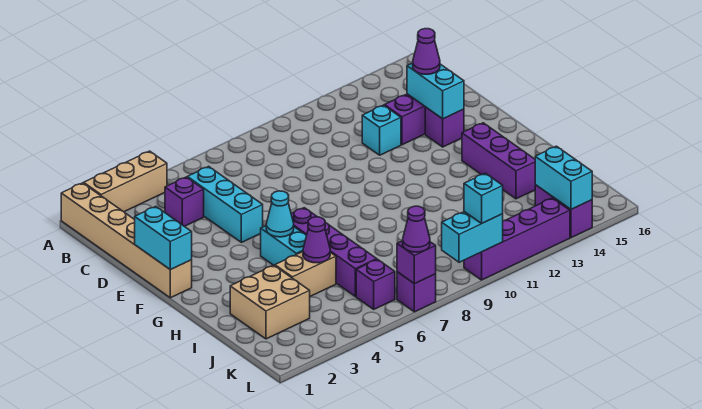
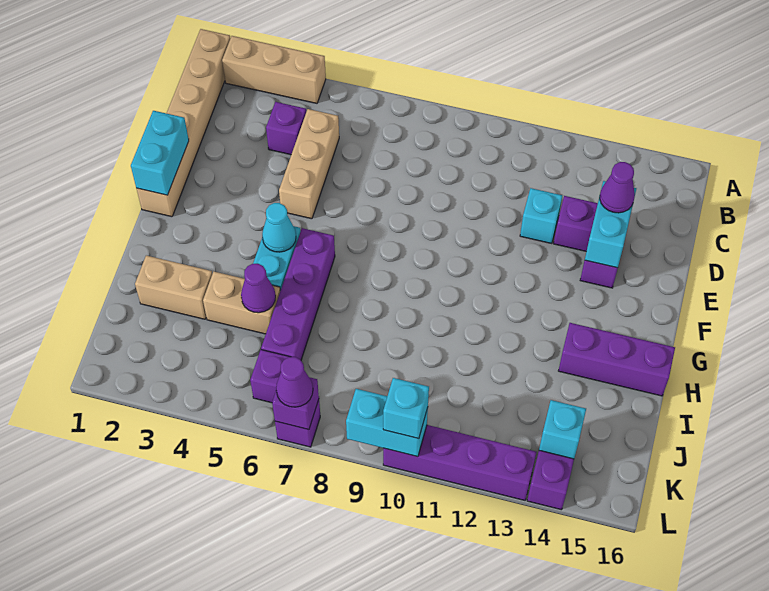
cyan brick C5:E5 level 1 -> tan brick C5:E5 level 1
purple brick G14:I14 level 1 -> purple brick H14:H16 level 1
tan brick I2:J3 level 1 -> tan brick I2:I3 level 1
cyan brick K14:L14 level 2 -> cyan brick K14 level 2

